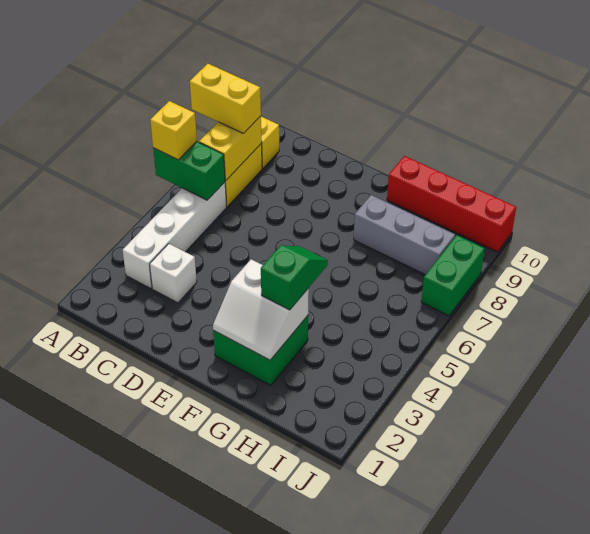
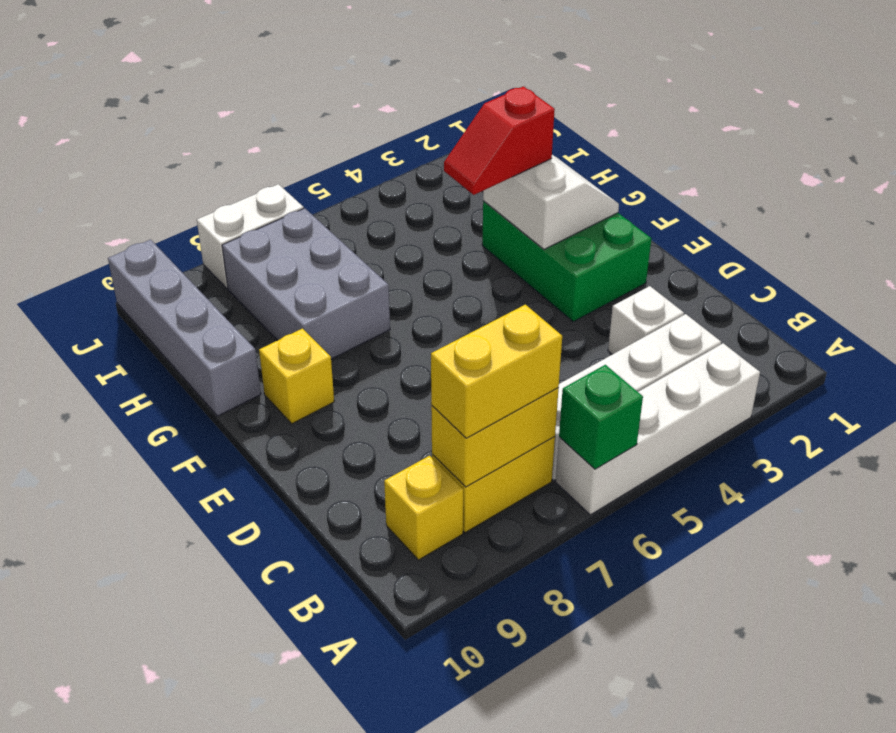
none -> white brick A3:A6 level 1
green brick A6:B6 level 2 -> green brick A6 level 2
yellow brick A6 level 3 -> yellow brick F9 level 1
yellow brick A8:B8 level 3 -> yellow brick B7:B8 level 3
green brick F2:G3 level 1 -> green brick E2:G3 level 1
green slope G3:G4 level 3 top 3 -> red slope G3:G4 level 3 top 3
grey brick G8:I8 level 1 -> grey brick G7:I8 level 1
red brick G10:J10 level 1 -> grey brick G10:J10 level 1
green brick J7:J8 level 1 -> white brick J7:J8 level 1

